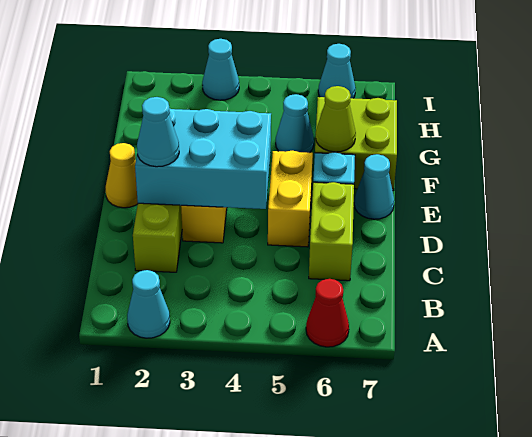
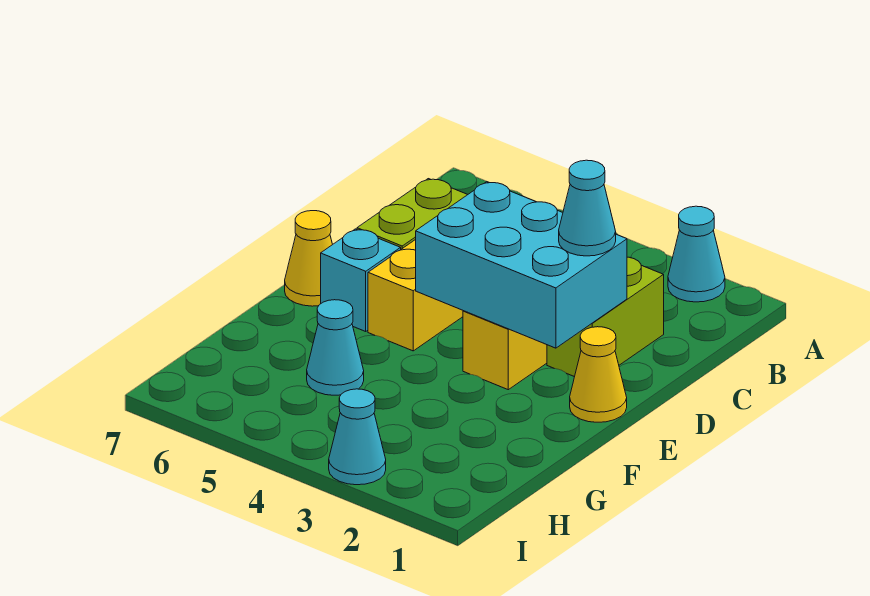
red cone A6 level 1 -> none
cyan cone E7 level 1 -> yellow cone E7 level 1
lime brick F6:G7 level 1 -> none
lime cone F6 level 2 -> none
cyan cone I6 level 1 -> none

